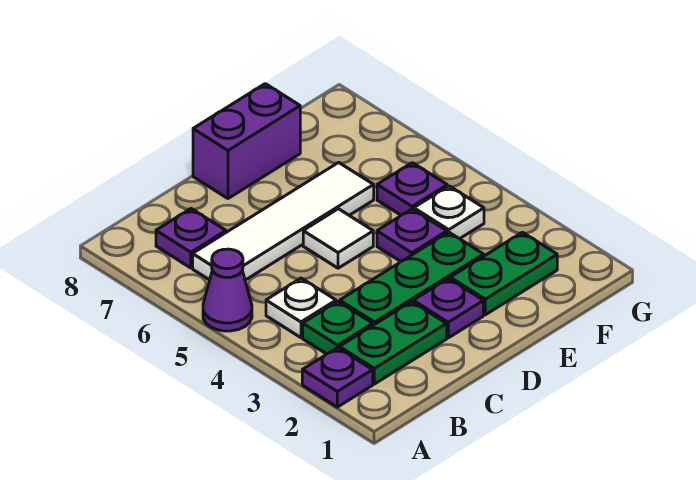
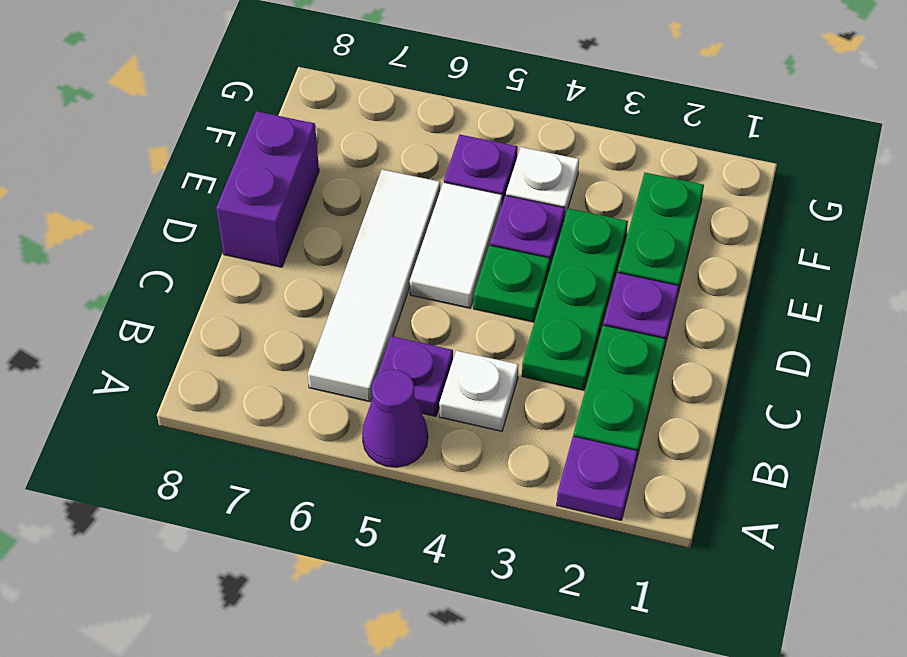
green plate B3 level 1 -> green plate D4 level 1
purple plate B7 level 1 -> purple plate B5 level 1
white tile D5 level 1 -> white tile D5:E5 level 1

